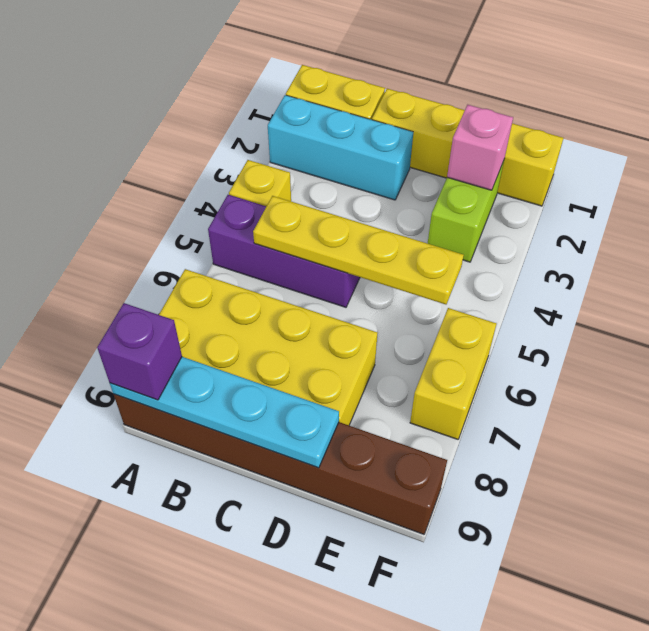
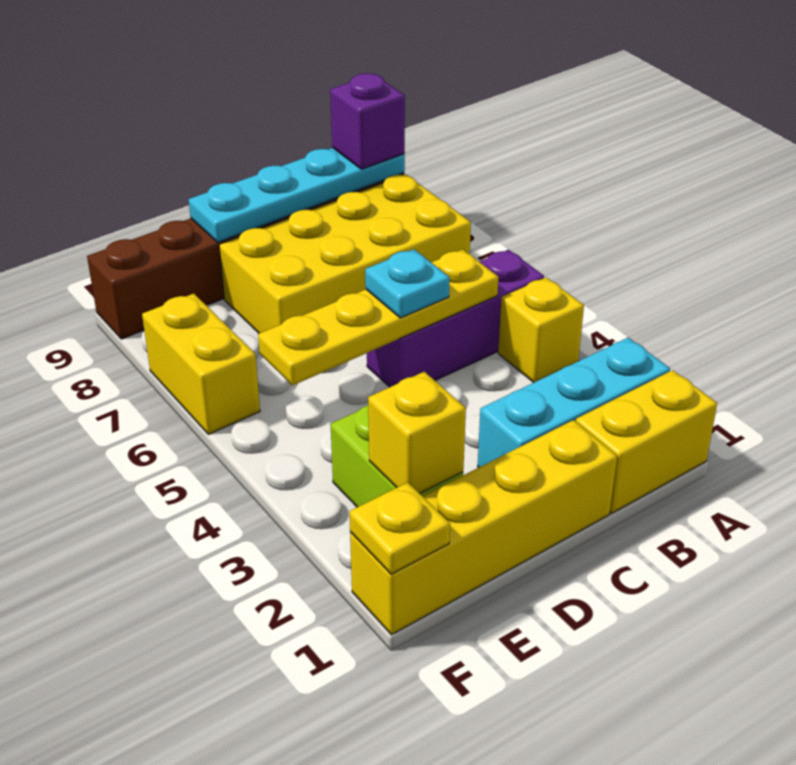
none -> cyan plate C5 level 3
pink brick E2 level 2 -> yellow brick E2 level 2
none -> yellow plate F1 level 2

